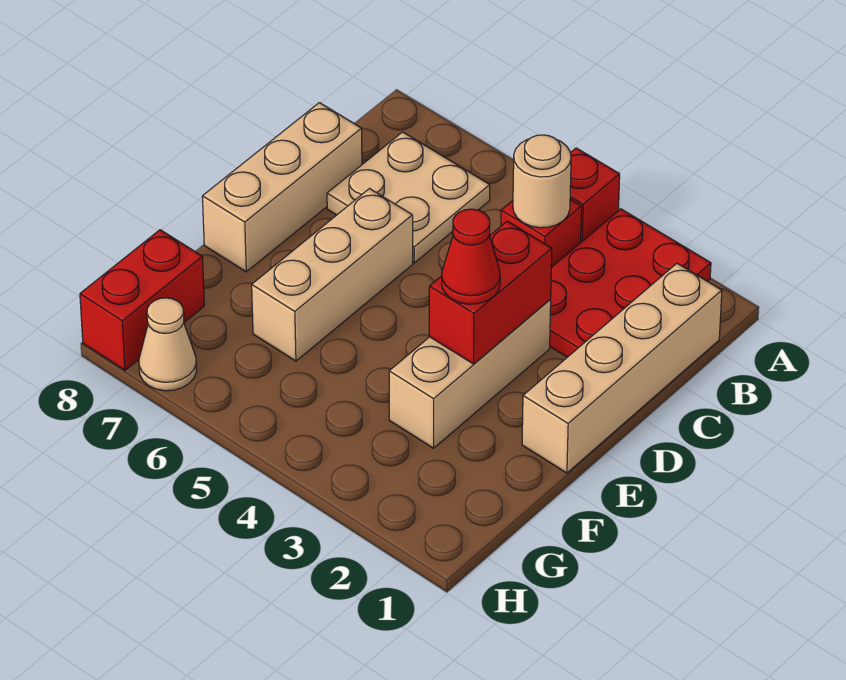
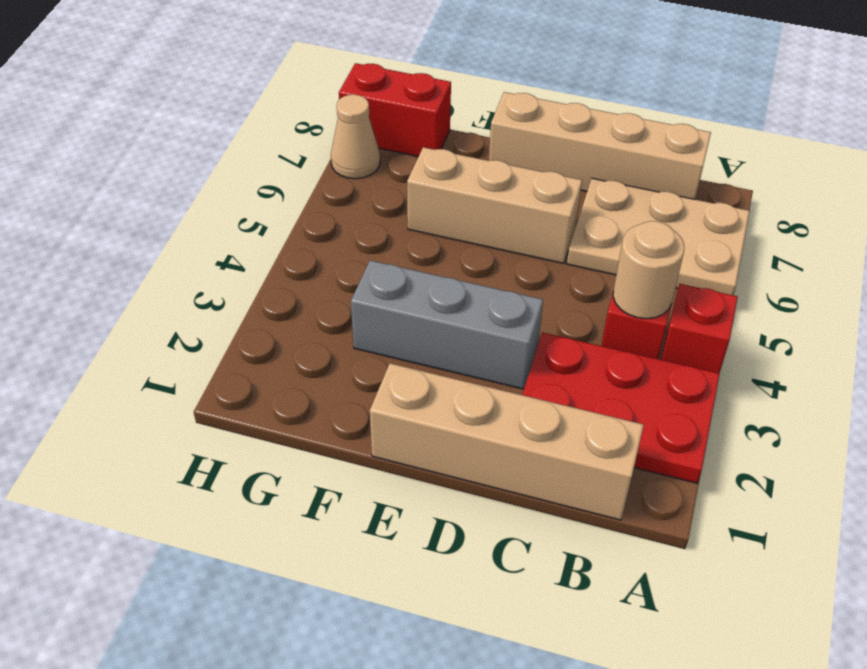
tan plate B6:C7 level 1 -> tan plate A6:C7 level 1
tan brick C8:E8 level 1 -> tan brick B8:E8 level 1
tan brick D3:F3 level 1 -> grey brick D3:F3 level 1
red brick D3:E3 level 2 -> none
red cone E3 level 3 -> none

